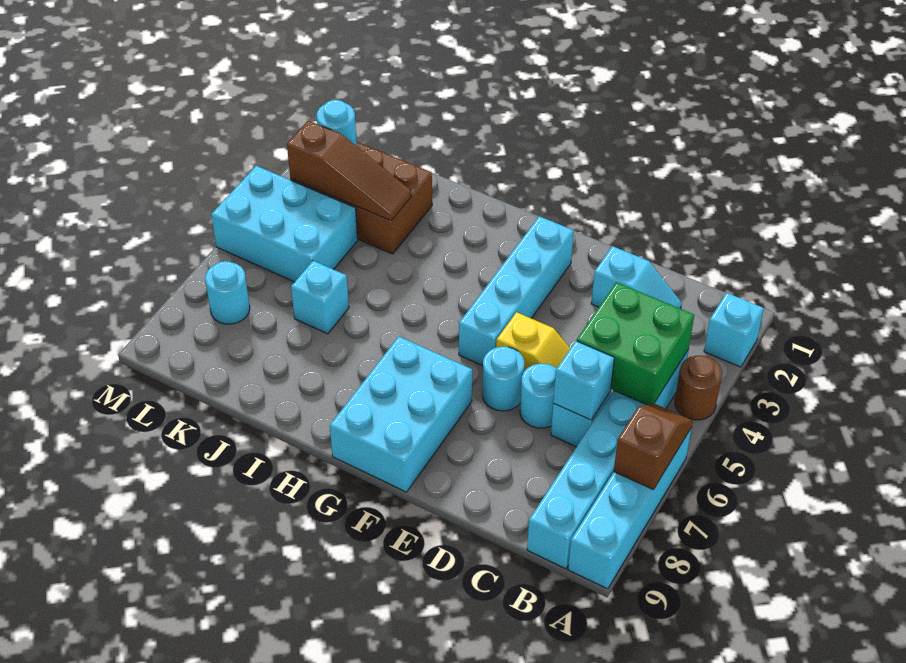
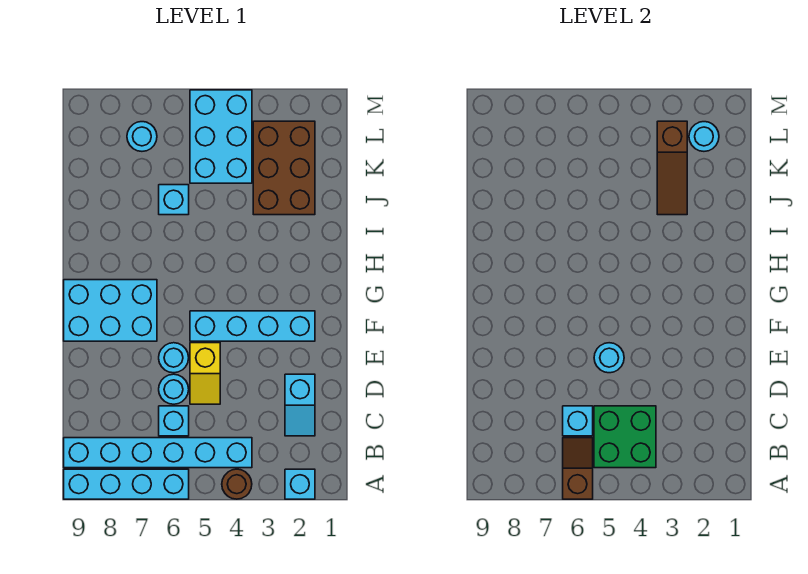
brown slope A6:A7 level 2 top 7 -> brown slope A6:B6 level 2 top A
none -> cyan round brick E5 level 2

